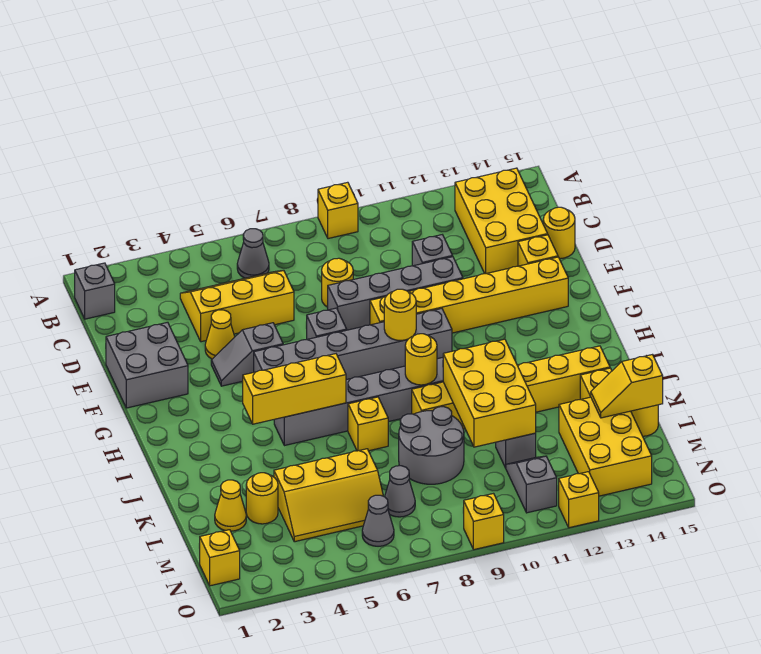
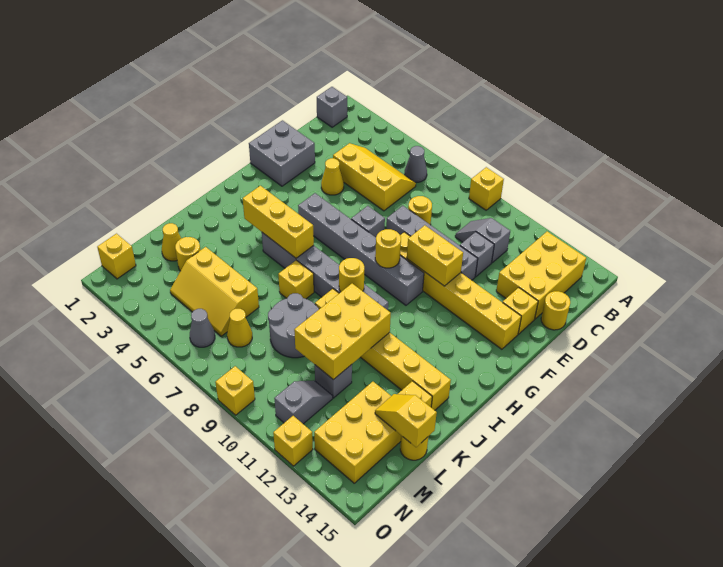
grey slope F4:F5 level 1 top 5 -> grey slope C10:C11 level 1 top 11
none -> yellow brick F10:F11 level 2
grey cone M7 level 1 -> yellow cone M7 level 1

